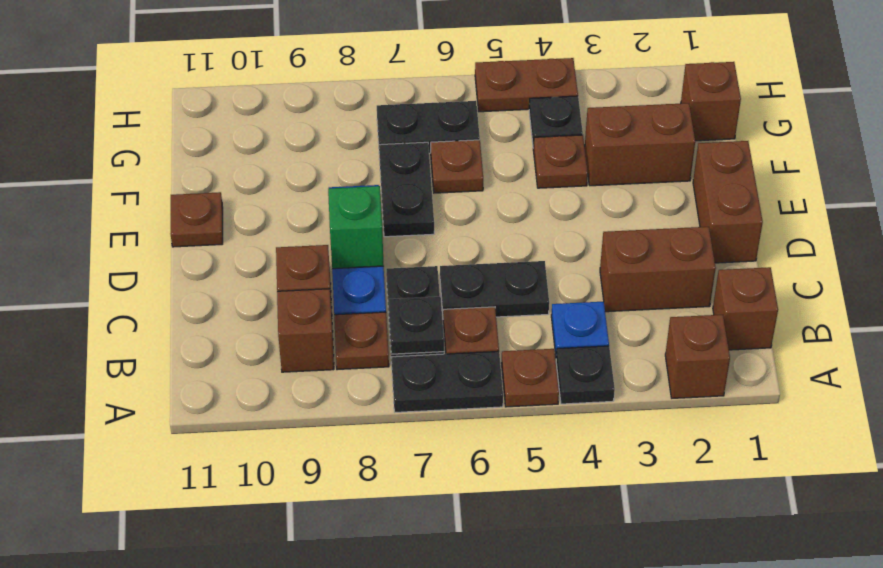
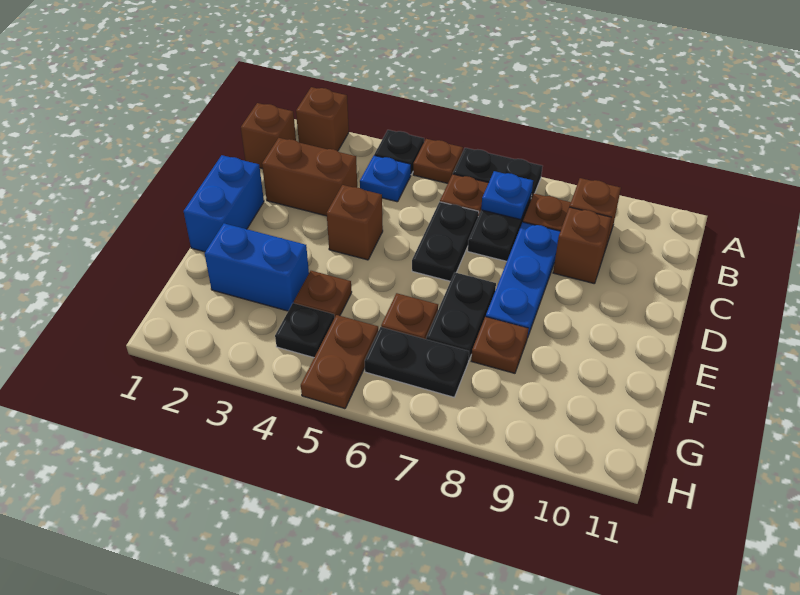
black plate B7 level 2 -> blue plate B7 level 2
black plate C5:C6 level 1 -> black plate C6:D6 level 1
brown brick D1:E1 level 1 -> blue brick D1:E1 level 1
green brick D8 level 2 -> none
brown plate E11 level 1 -> brown plate F8 level 1
brown brick F2:F3 level 1 -> blue brick F2:F3 level 1
brown brick G1 level 1 -> brown brick D4 level 1
brown plate H4:H5 level 1 -> brown plate G5:H5 level 1

